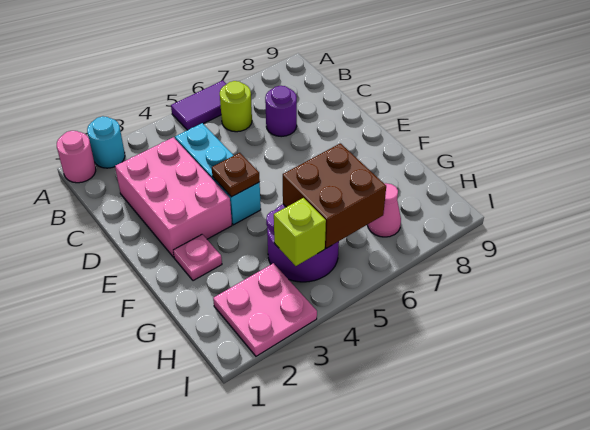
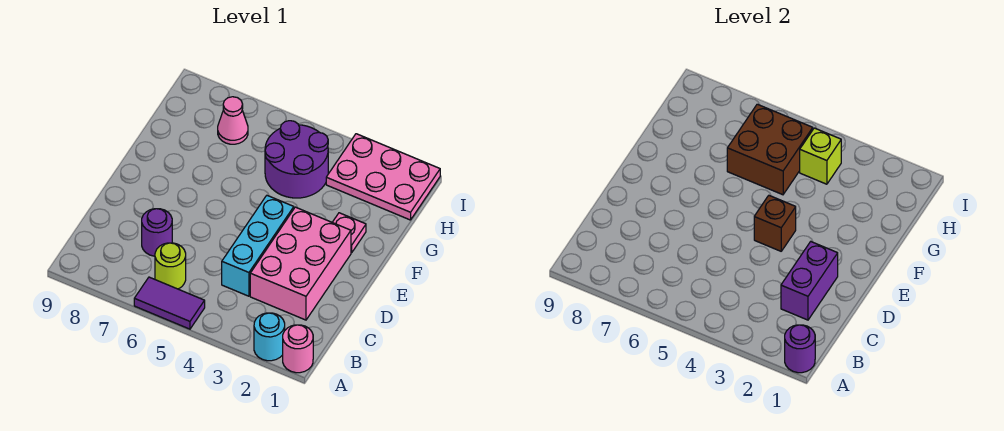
none -> purple round brick A1 level 2
none -> purple brick C2:D2 level 2
brown plate E4 level 2 -> brown brick E4 level 2
pink plate H2:I3 level 1 -> pink plate H1:I3 level 1

